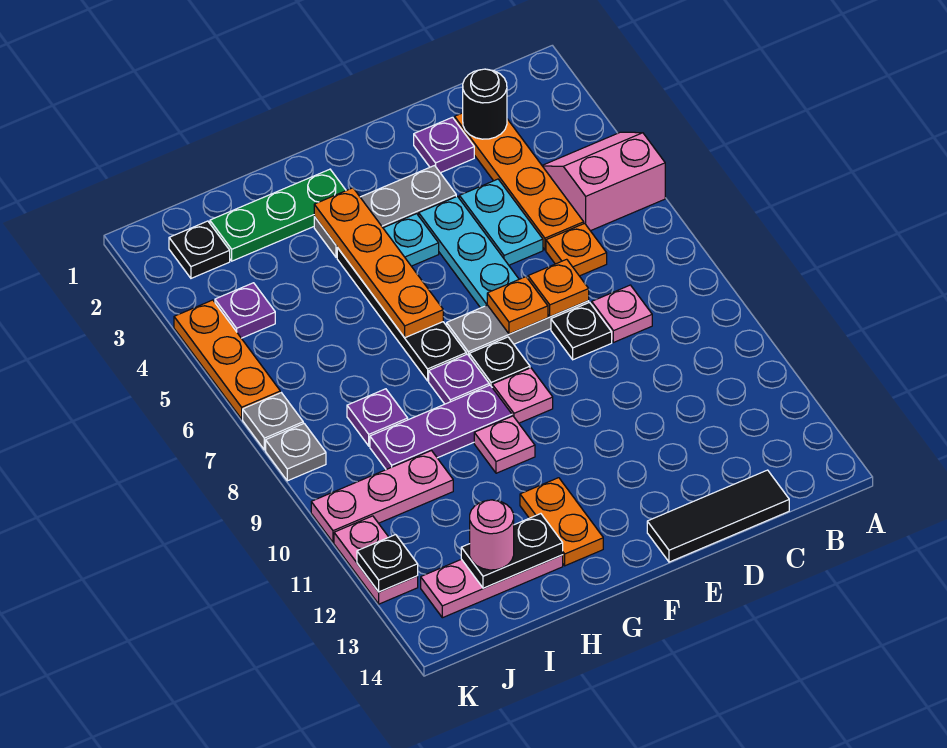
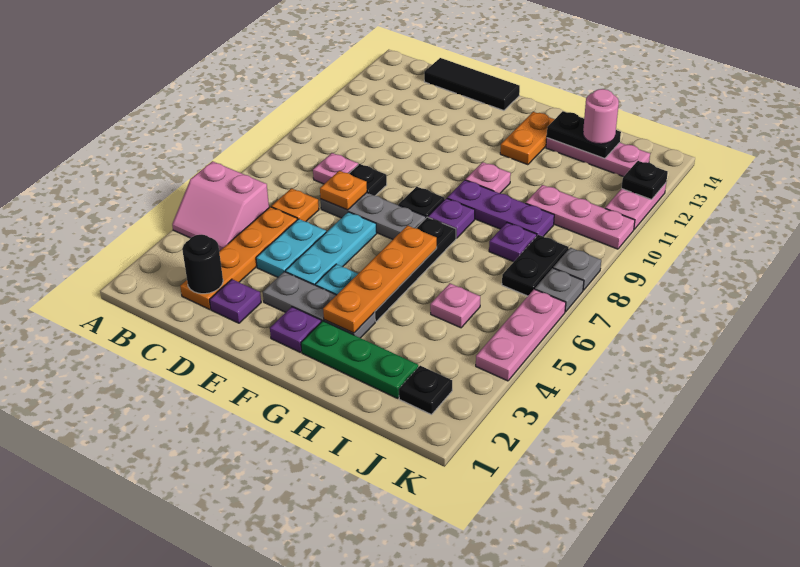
orange plate E7 level 2 -> none
pink plate F9 level 1 -> pink plate I5 level 1
purple plate J4 level 1 -> purple plate F2 level 1
none -> black plate J7:J8 level 1
orange plate K4:K6 level 1 -> pink plate K4:K6 level 1

